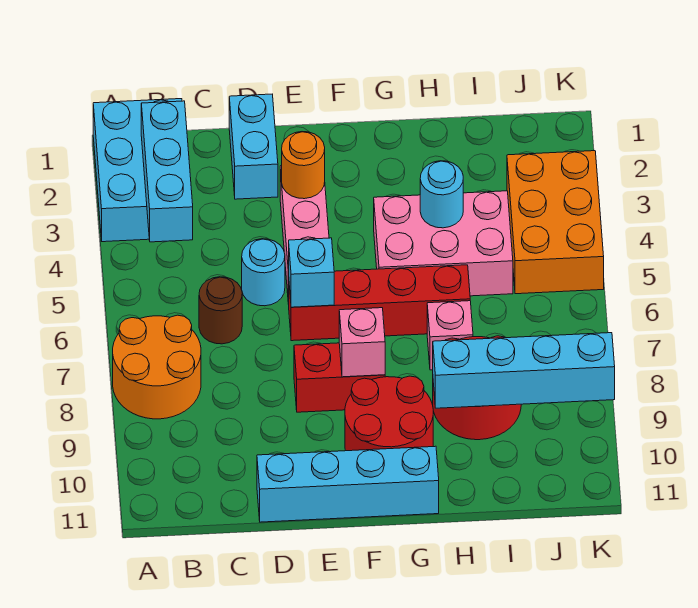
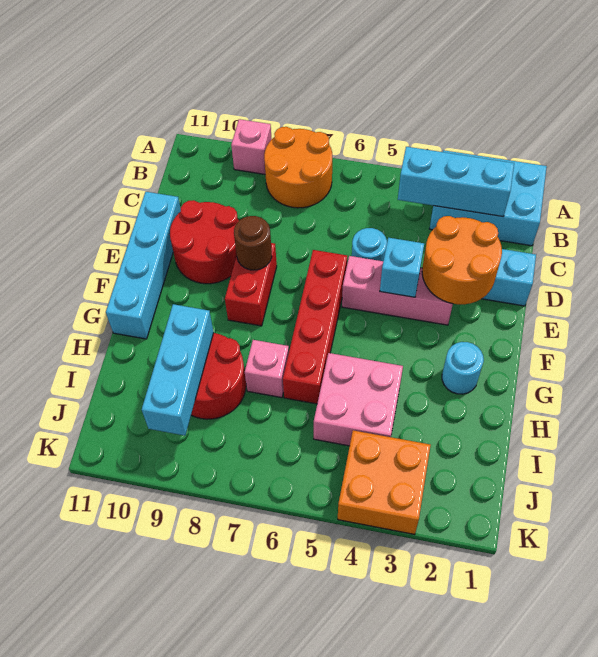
brown round brick C6 level 1 -> brown round brick E8 level 2
orange round brick E3 level 2 -> orange round brick D2:E3 level 2
cyan brick E6 level 2 -> cyan brick E4 level 2
pink brick F8 level 2 -> pink brick A9 level 1
red round brick F9:G10 level 1 -> red round brick D9:E10 level 1
pink brick G4:I5 level 1 -> pink brick H4:I5 level 1
cyan round brick H4 level 2 -> cyan round brick G2 level 1
cyan brick H9:K9 level 2 -> cyan brick H9:J9 level 2
orange brick J3:K5 level 1 -> orange brick J3:K4 level 1

